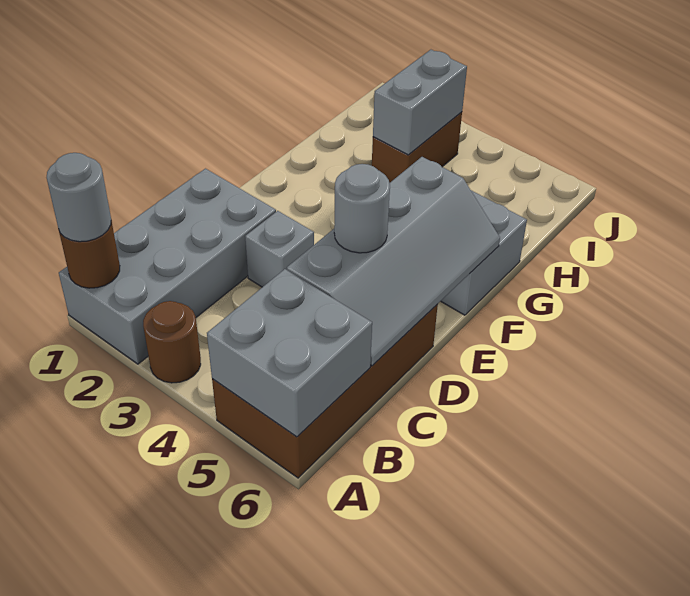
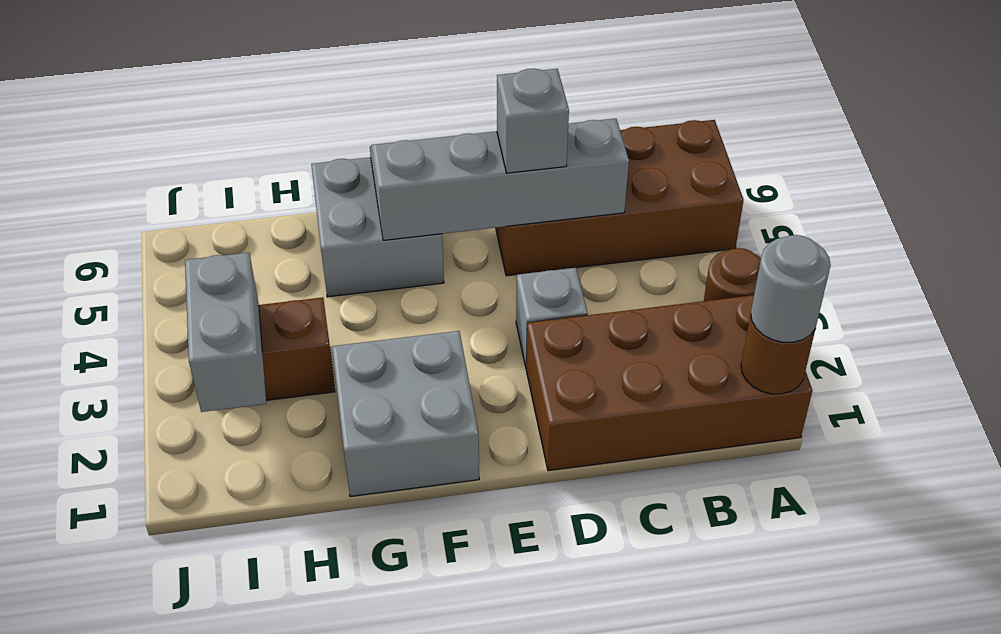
grey brick A1:D2 level 1 -> brown brick A1:D2 level 1
grey brick A5:B6 level 2 -> grey brick F1:G2 level 1
grey round brick D5 level 3 -> grey brick D5 level 3
grey brick H3:I3 level 2 -> grey brick I2:I3 level 2

